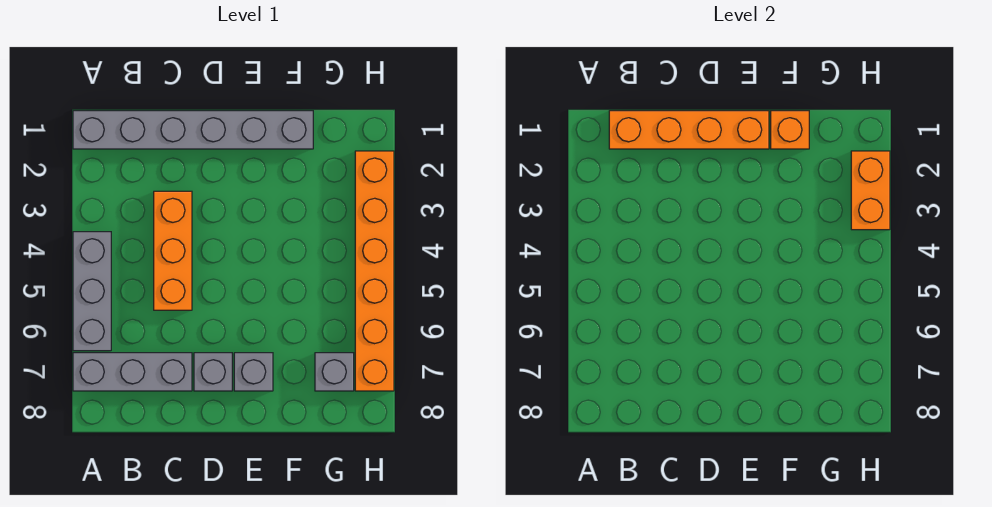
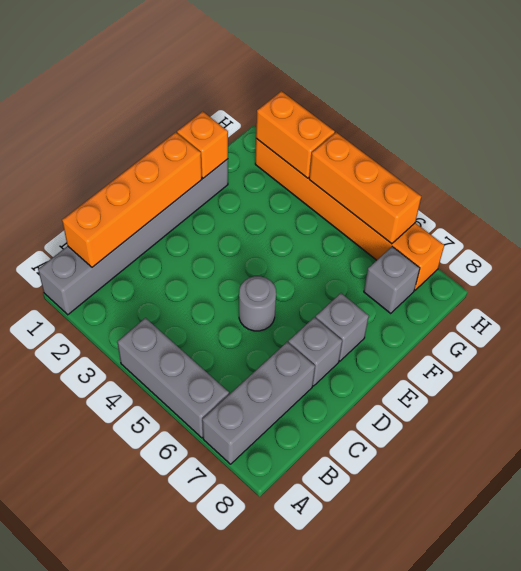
orange brick C3:C5 level 1 -> orange brick H4:H6 level 2
none -> grey round brick D5 level 1

